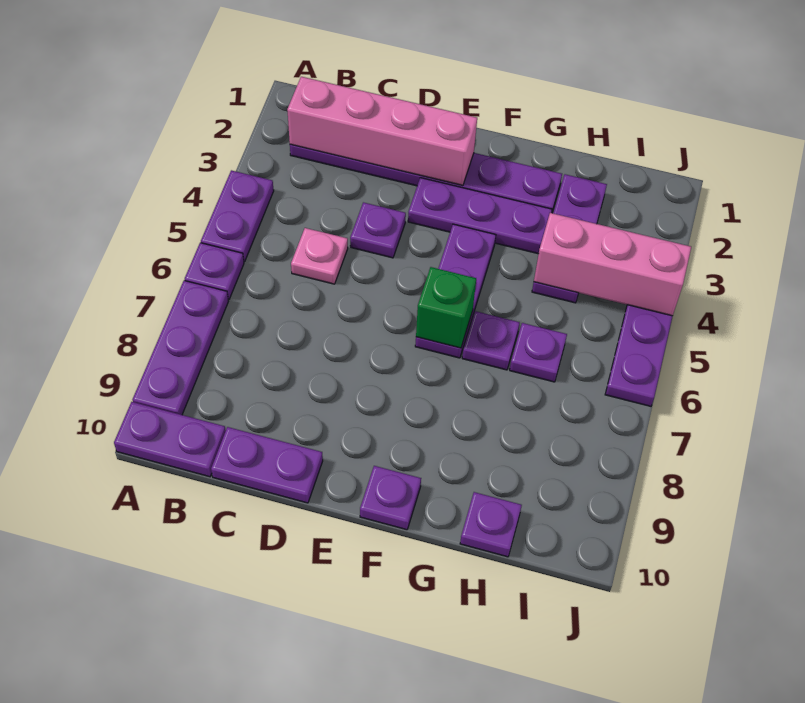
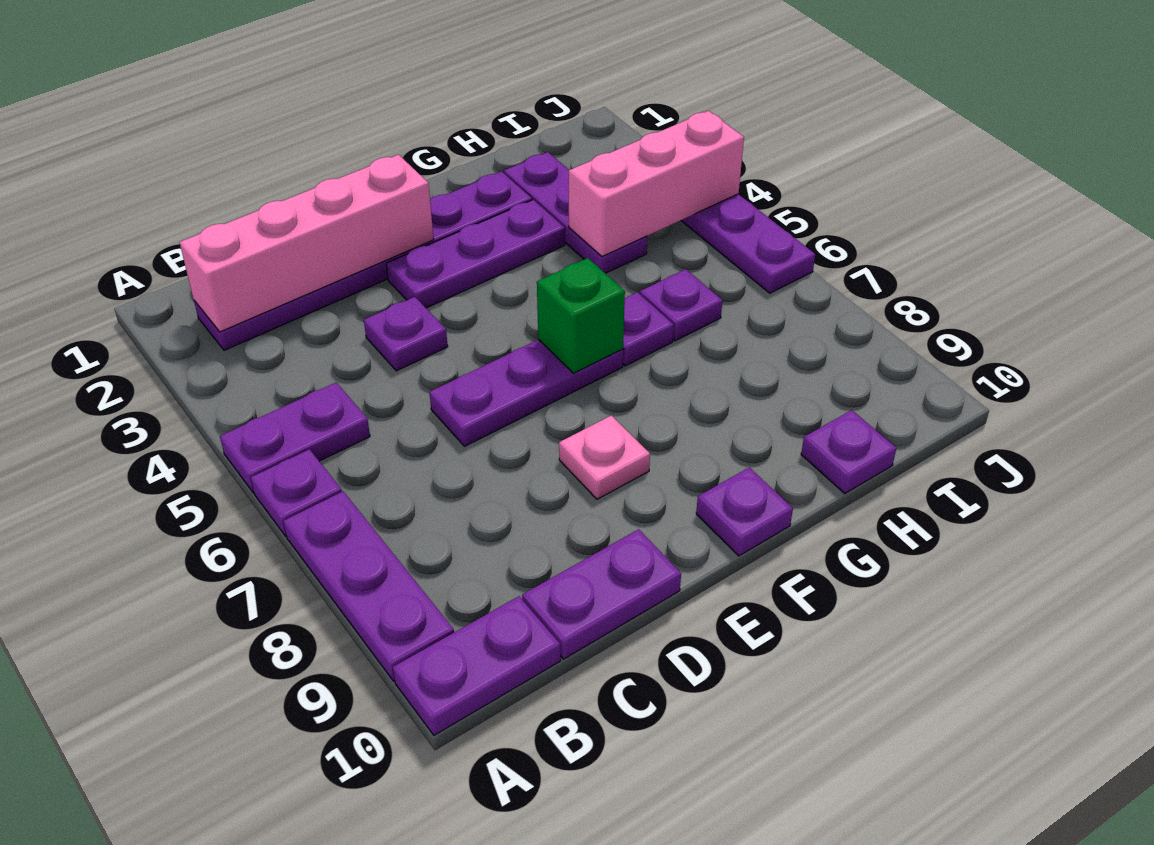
purple plate A4:A5 level 1 -> purple plate A5:B5 level 1
pink plate C5 level 1 -> pink plate E8 level 1
purple plate F4:F6 level 1 -> purple plate D6:F6 level 1

